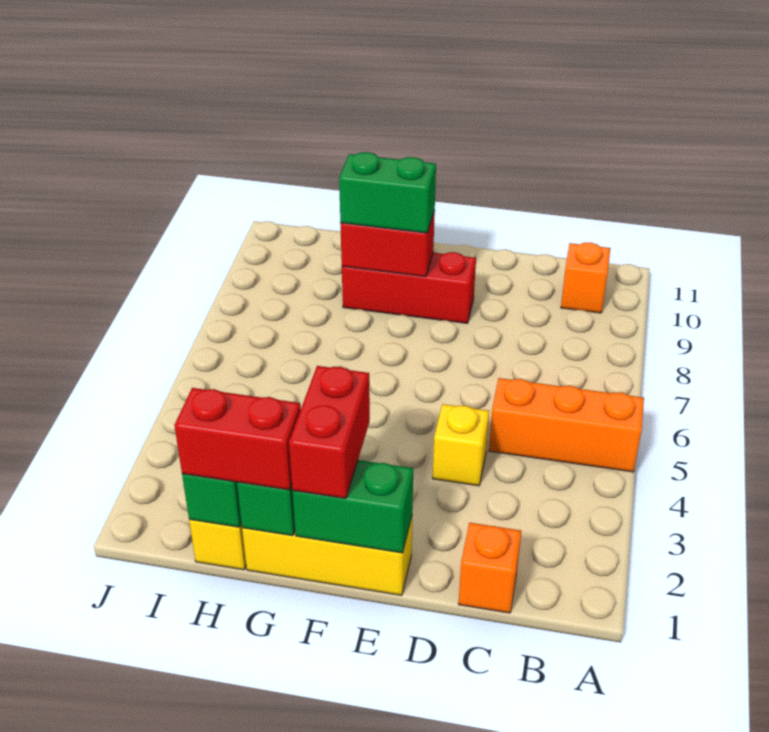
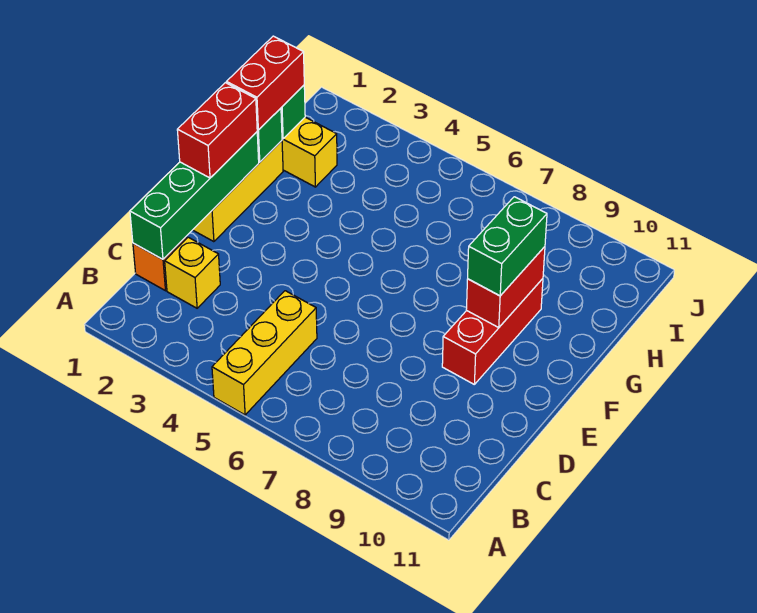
orange brick A5:C5 level 1 -> yellow brick A5:C5 level 1
orange brick B10 level 1 -> none
yellow brick D4 level 1 -> yellow brick C2 level 1
green brick E1:F1 level 2 -> green brick C1:F1 level 2
red brick F1:F2 level 3 -> red brick E1:F1 level 3

